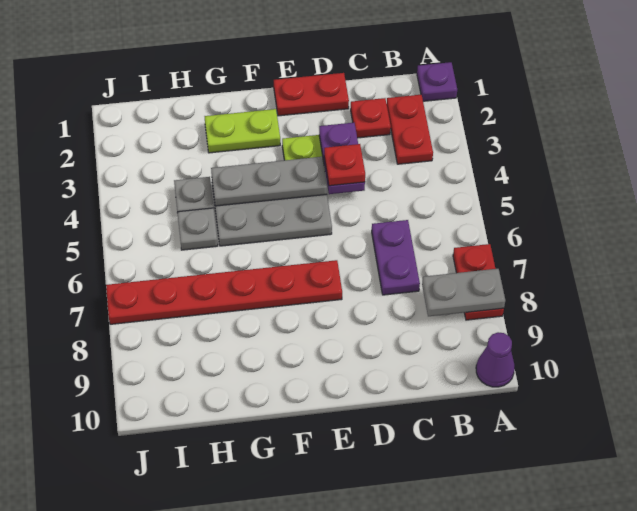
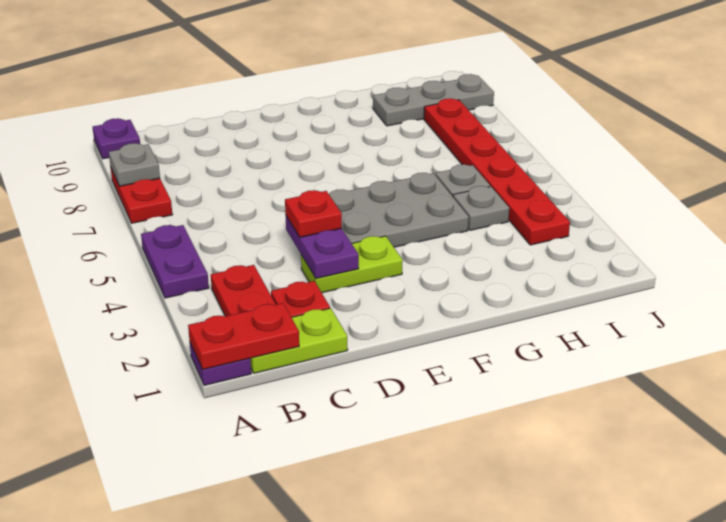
grey plate A8:B8 level 2 -> grey plate A8 level 2
purple cone A10 level 1 -> purple plate A10 level 1
purple plate C6:C7 level 1 -> purple plate A4:A5 level 1
red plate D1:E1 level 1 -> red plate A1:B1 level 2
grey plate E4:G4 level 2 -> grey plate H9:J9 level 1
red plate E7:J7 level 1 -> red plate I3:I8 level 1
lime plate F2:G2 level 1 -> lime plate B1:C1 level 1

